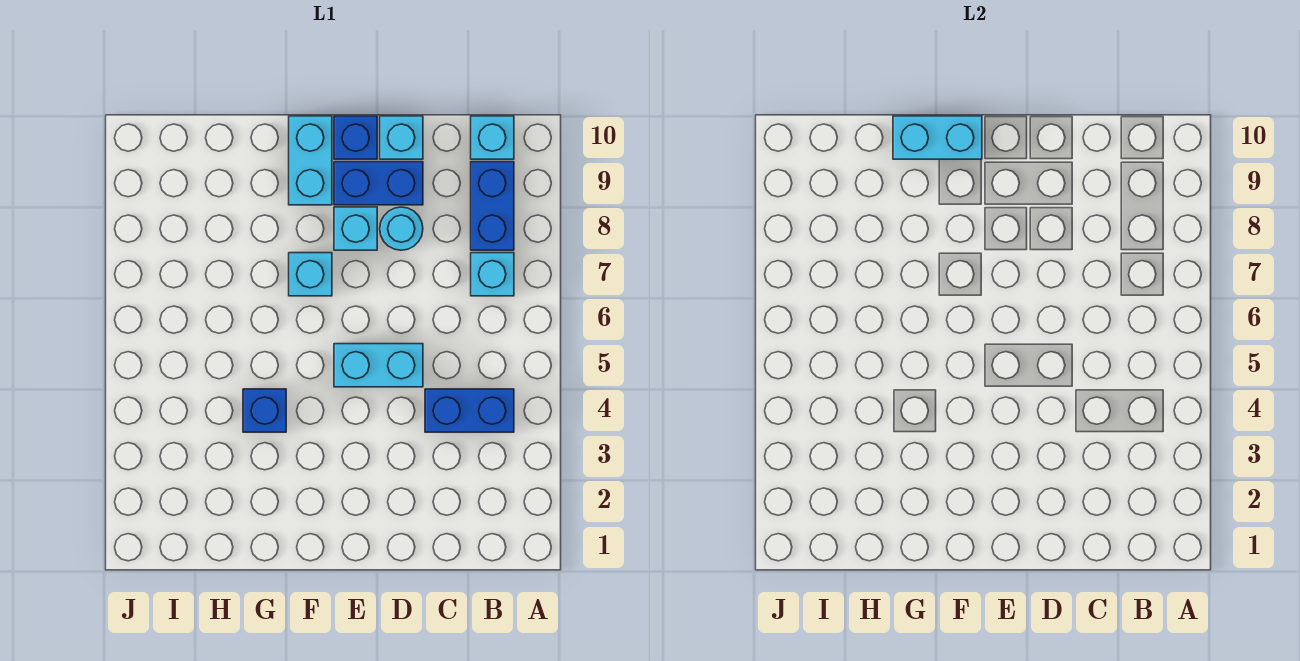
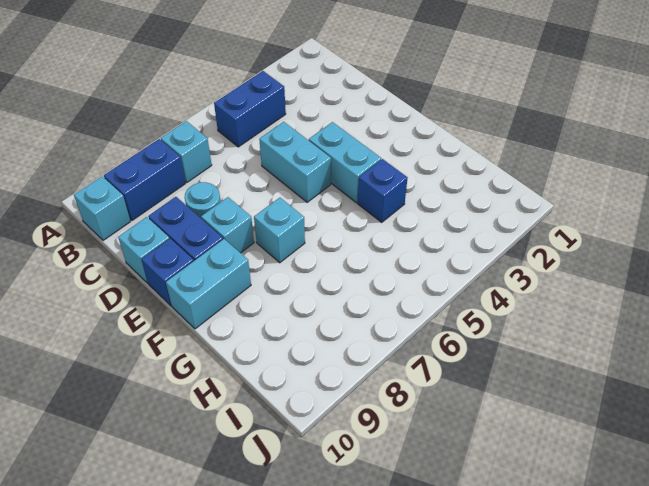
blue brick B4:C4 level 1 -> blue brick B4:B5 level 1
cyan brick F10:G10 level 2 -> cyan brick E4:F4 level 1

